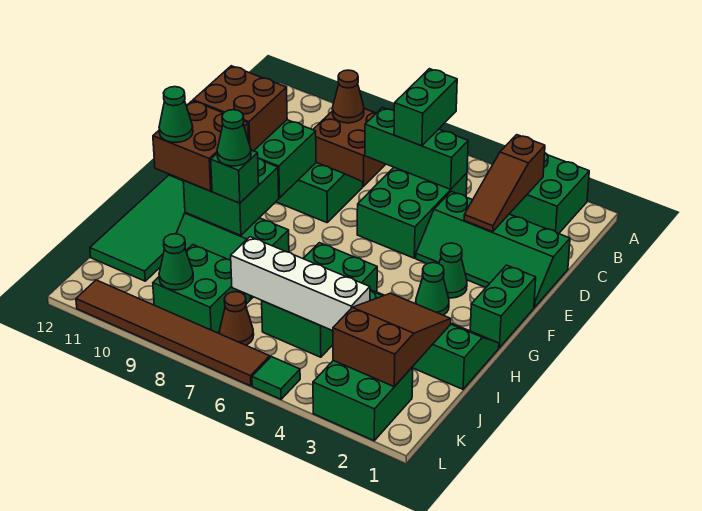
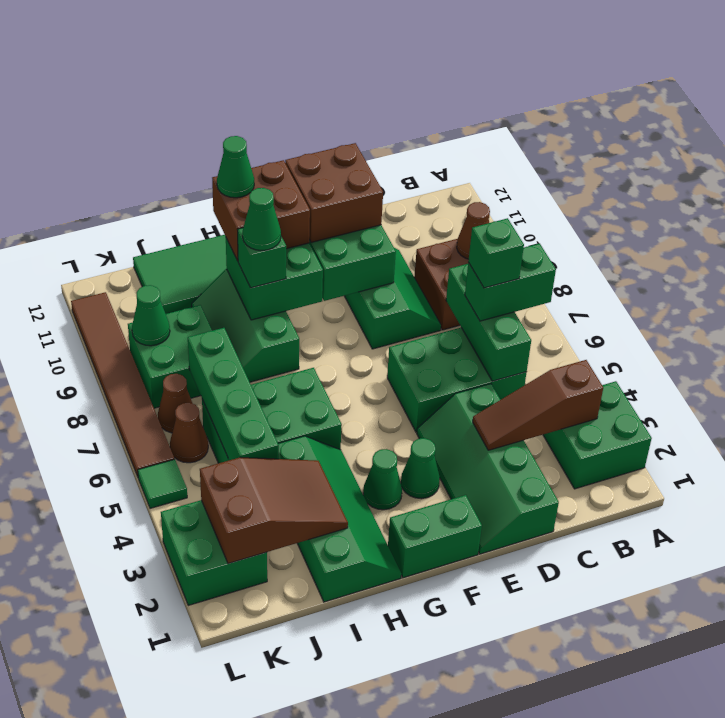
none -> green brick C6 level 4
white brick J4:J7 level 2 -> green brick J4:J7 level 2
none -> brown cone K6 level 1

